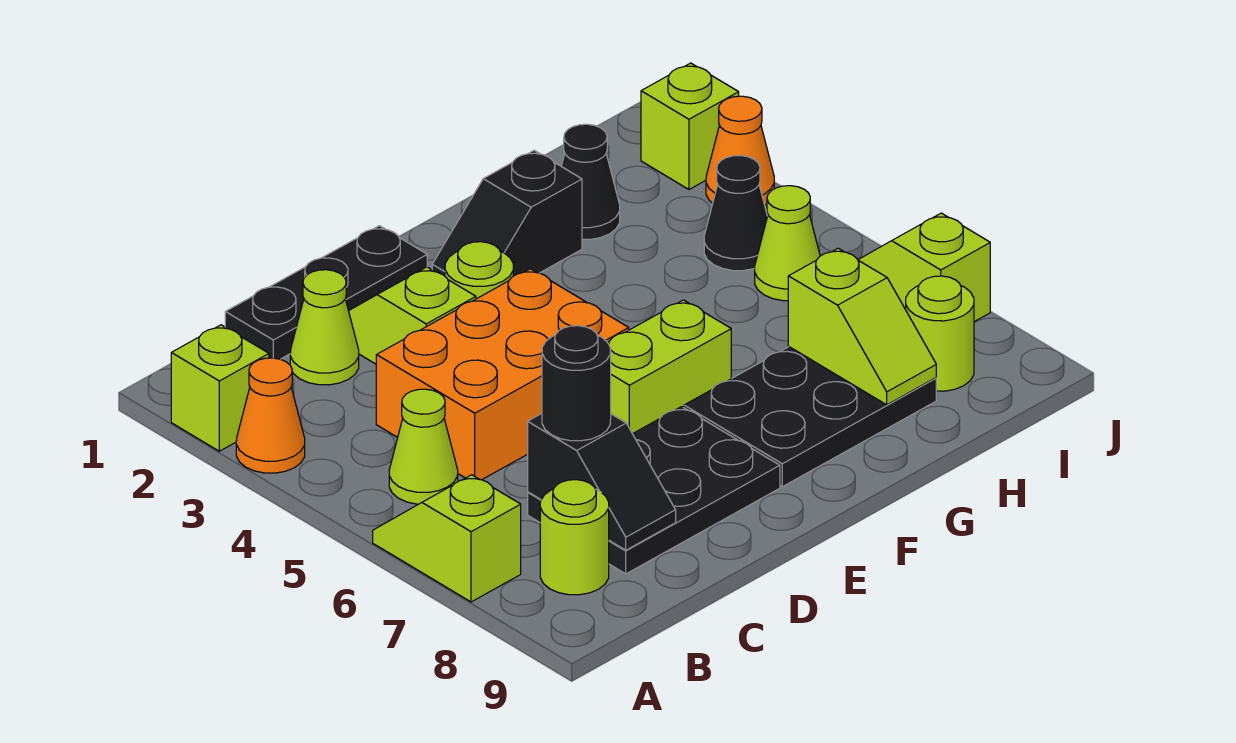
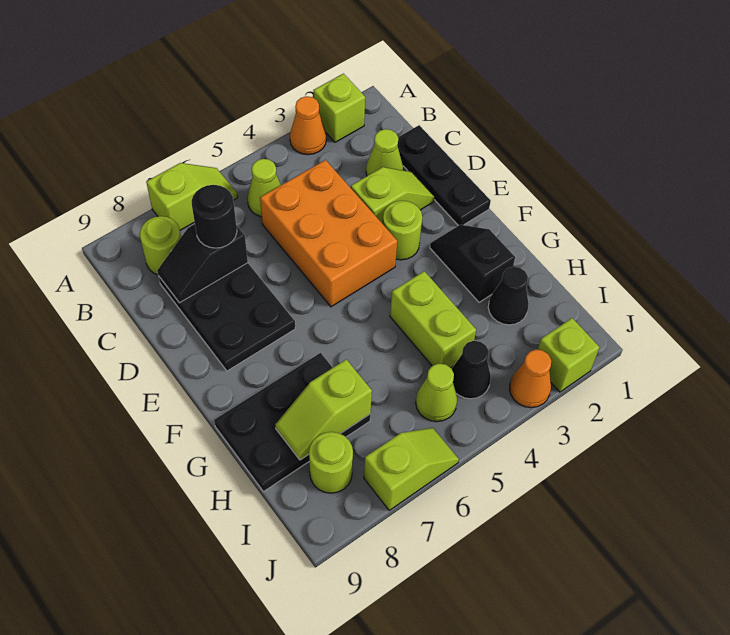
lime brick E6:F6 level 1 -> lime brick G4:H4 level 1
black plate F7:H8 level 1 -> black plate G7:H9 level 1

